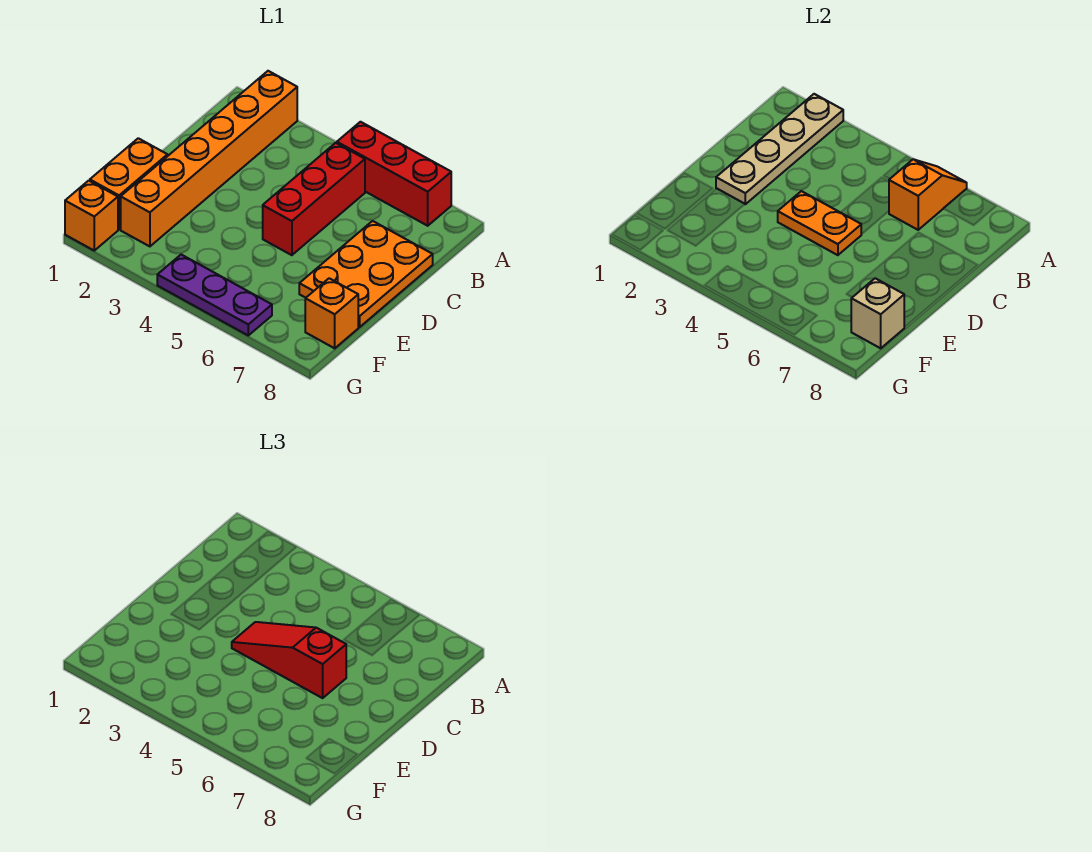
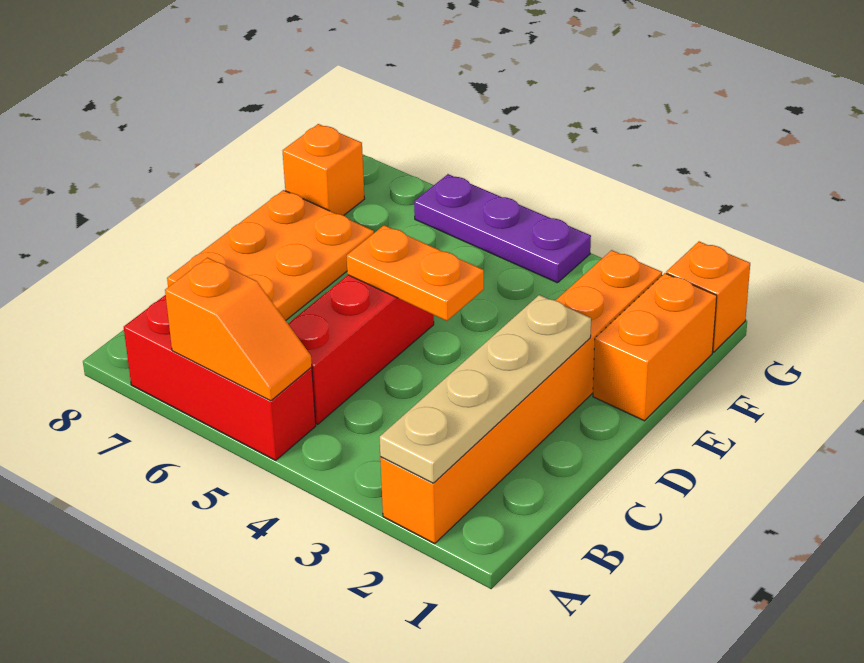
orange slope A6:B6 level 2 top B -> orange slope A5:A6 level 2 top 6
red slope D4:D6 level 3 top 6 -> none
tan brick F8 level 2 -> none

